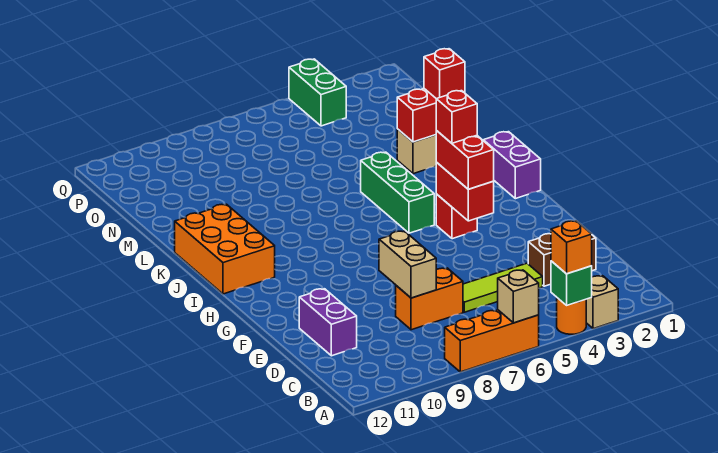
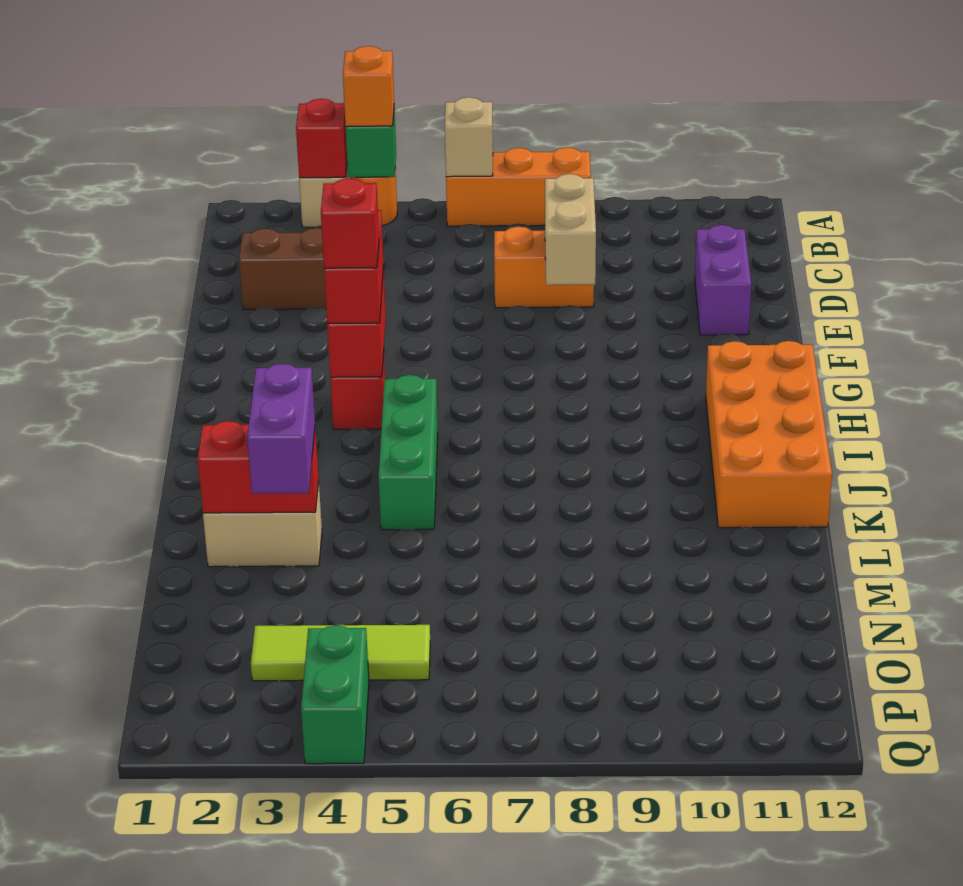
lime tile D4:D6 level 1 -> lime tile O3:O5 level 1
purple brick I1:J1 level 1 -> purple brick L3:M3 level 3
orange brick I11:K12 level 1 -> orange brick H11:K12 level 1
red brick L2 level 3 -> red brick A3 level 2

